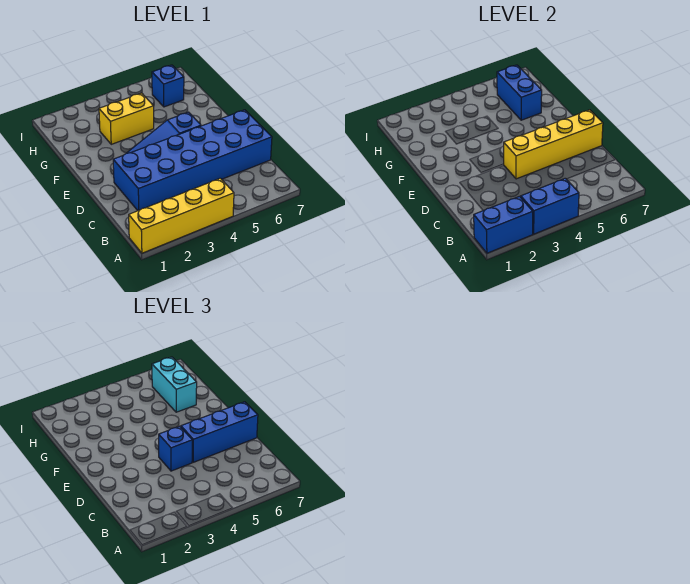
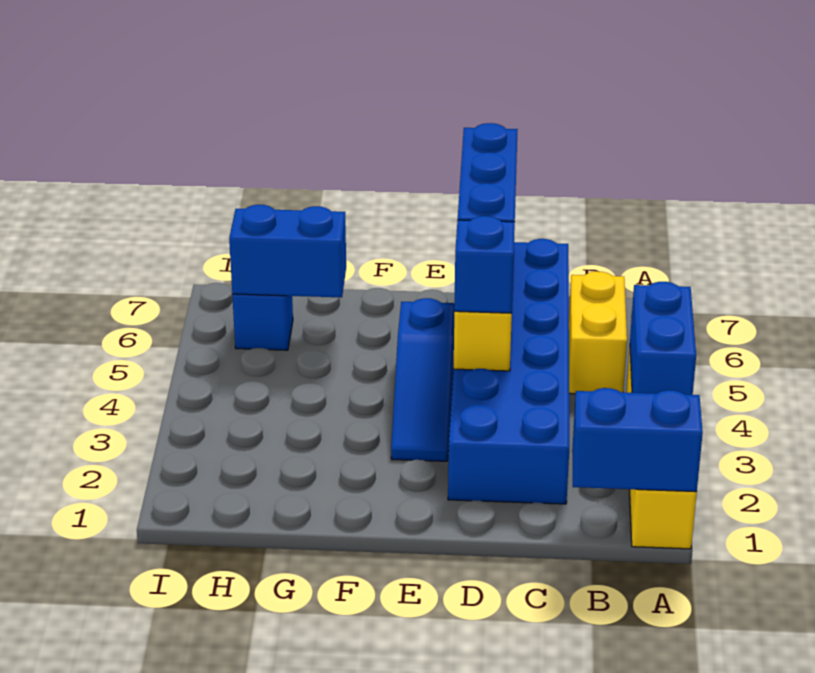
blue brick A1:A2 level 2 -> blue brick A1:B1 level 2
yellow brick G3:G4 level 1 -> yellow brick B5:B6 level 1
cyan brick G6:H6 level 3 -> none

